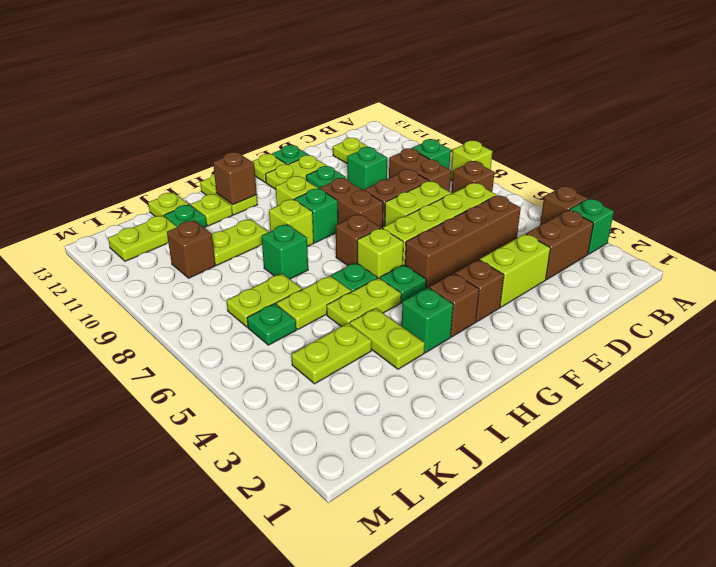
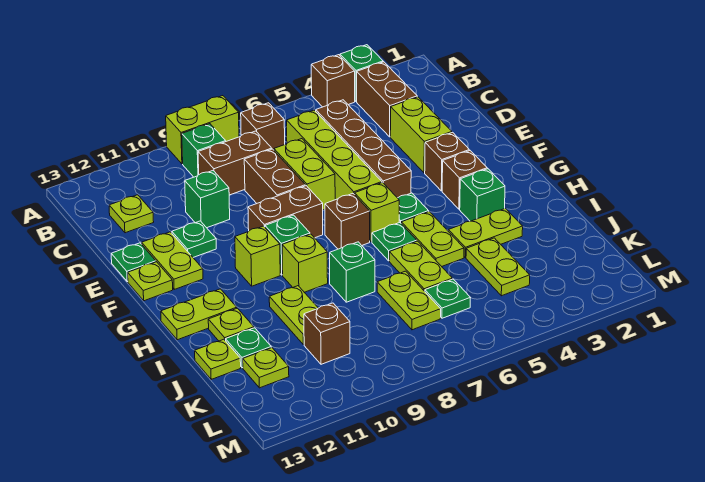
lime brick A8 level 1 -> lime brick A8:A9 level 1
brown brick H12 level 2 -> none
lime plate K12:L12 level 1 -> lime plate K12 level 1

